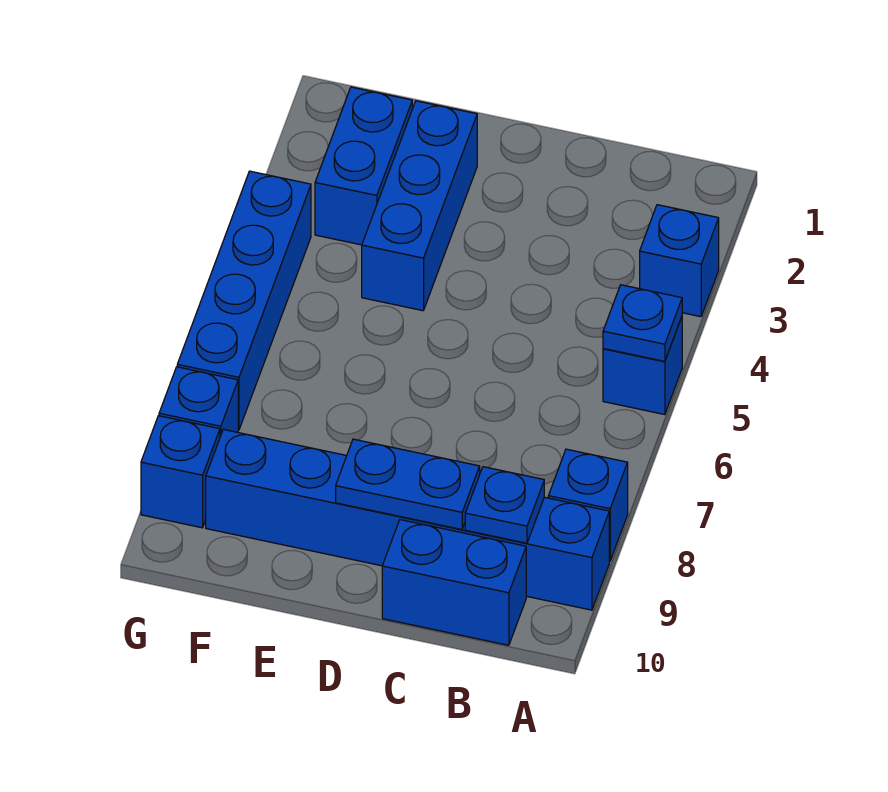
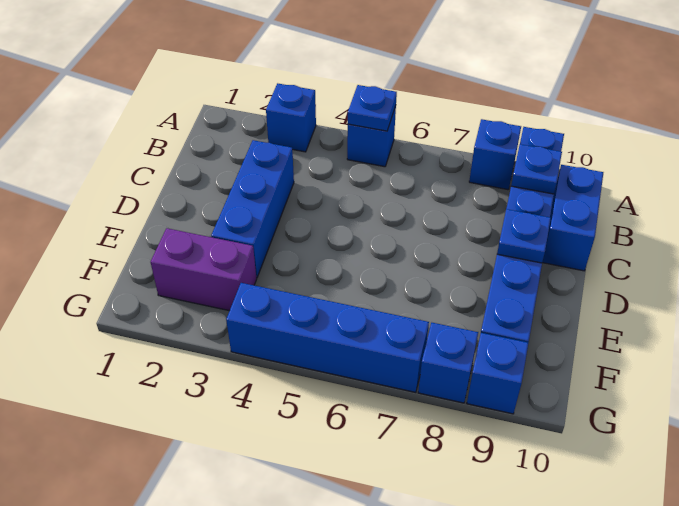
blue plate C9:D9 level 2 -> blue plate D9 level 2
blue brick E2:E4 level 1 -> blue brick C3:E3 level 1
blue brick F2:F3 level 1 -> purple brick F2:F3 level 1

